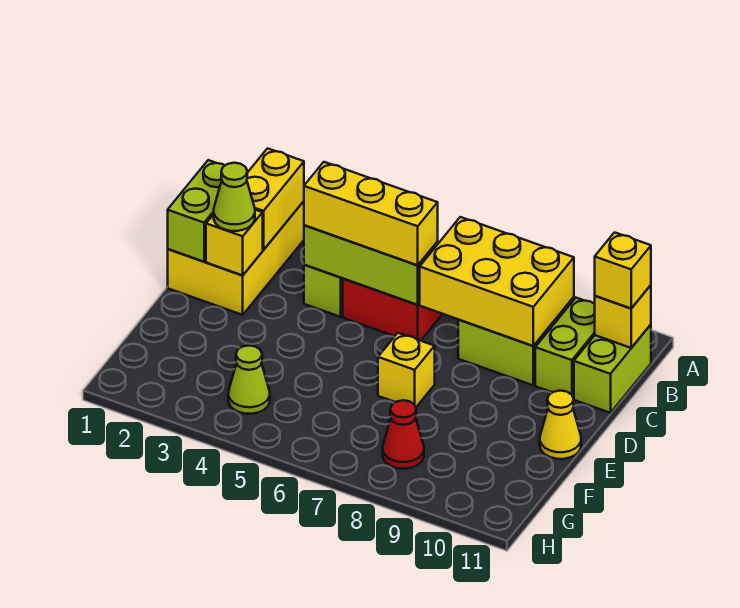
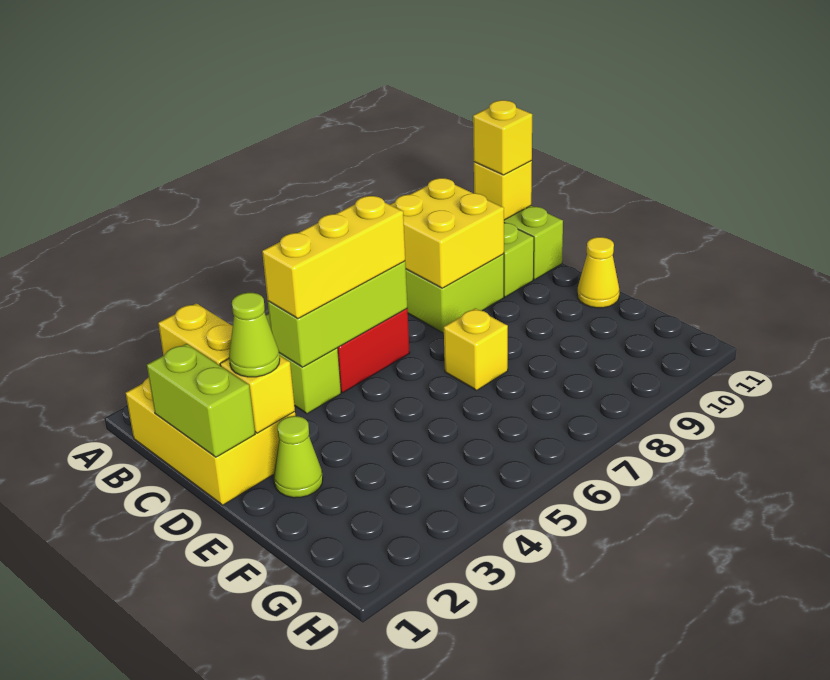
yellow brick B7:C9 level 2 -> yellow brick B8:C9 level 2
lime cone G4 level 1 -> lime cone E2 level 1
red cone G8 level 1 -> none

